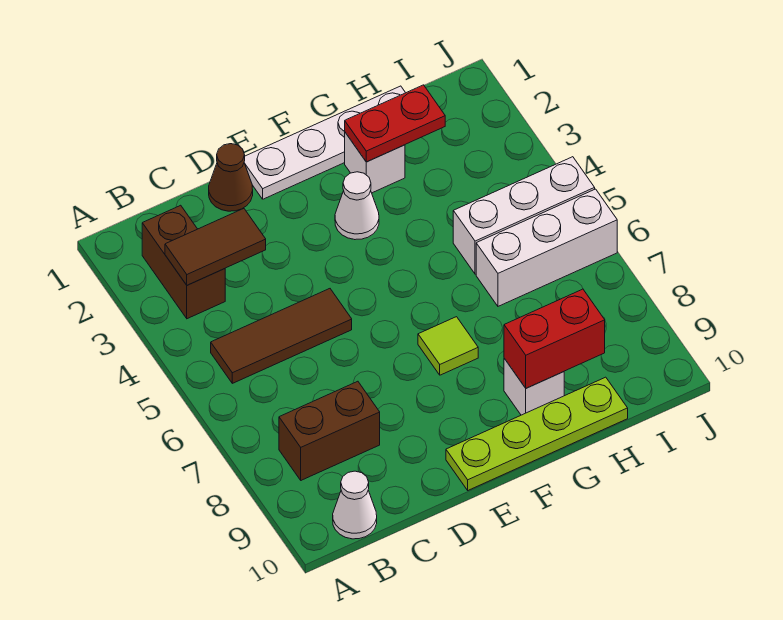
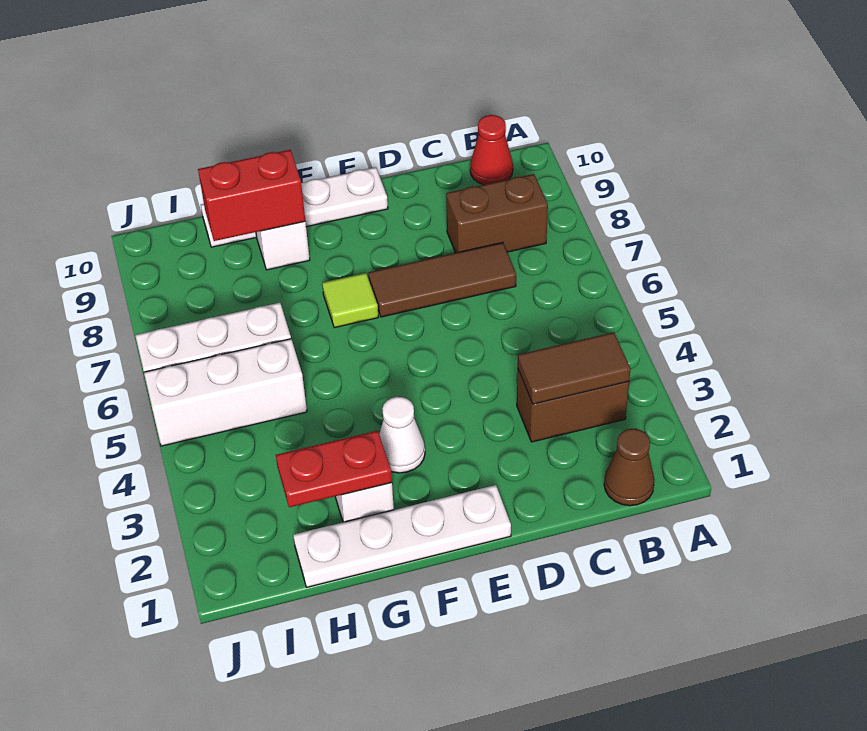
brown brick B2:B3 level 1 -> brown brick B3:C3 level 1
brown tile B5:D5 level 1 -> brown tile C7:E7 level 1
white cone B10 level 1 -> red cone B10 level 1
brown cone D1 level 1 -> brown cone B1 level 1
lime plate E10:H10 level 1 -> white plate E10:H10 level 1

